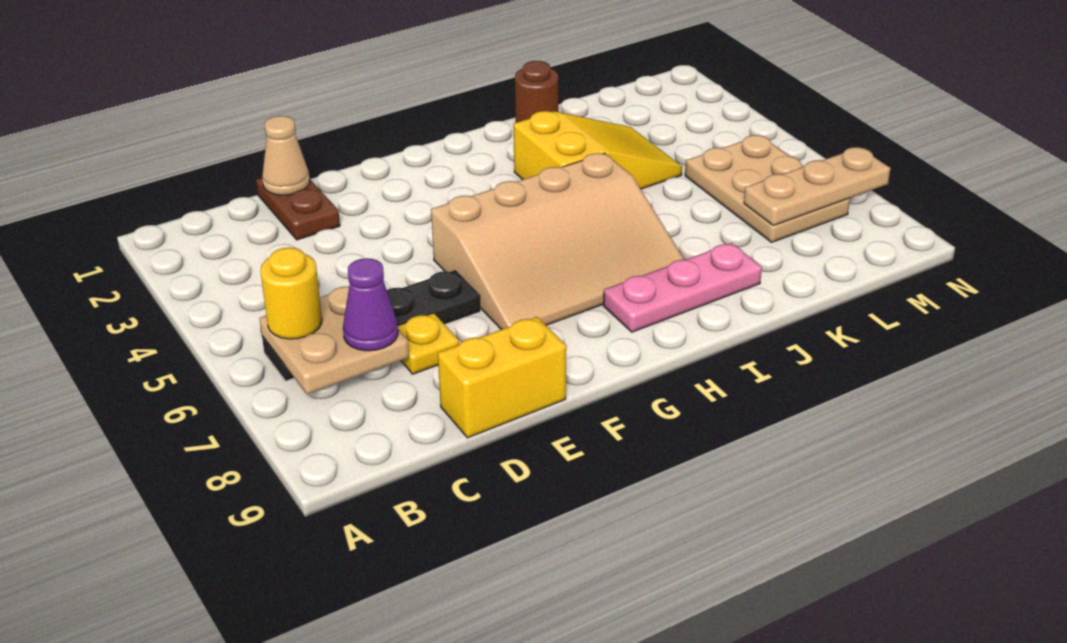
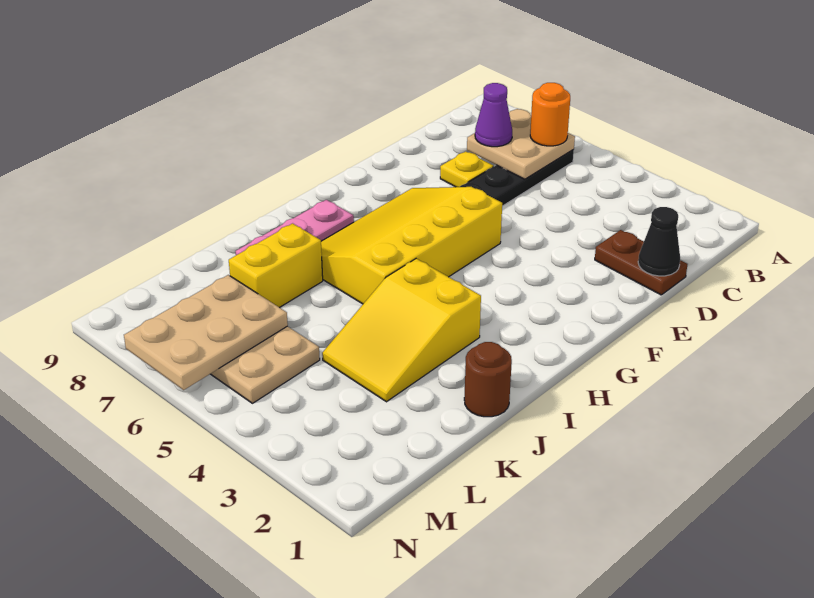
yellow round brick B6 level 3 -> orange round brick B6 level 3
tan cone D1 level 2 -> black cone D1 level 2
yellow brick D9:E9 level 1 -> yellow brick J7:K7 level 1
tan slope F5:I7 level 1 top 5 -> yellow slope F5:I7 level 1 top 5
tan plate L7:N7 level 2 -> tan plate L6:N7 level 2

